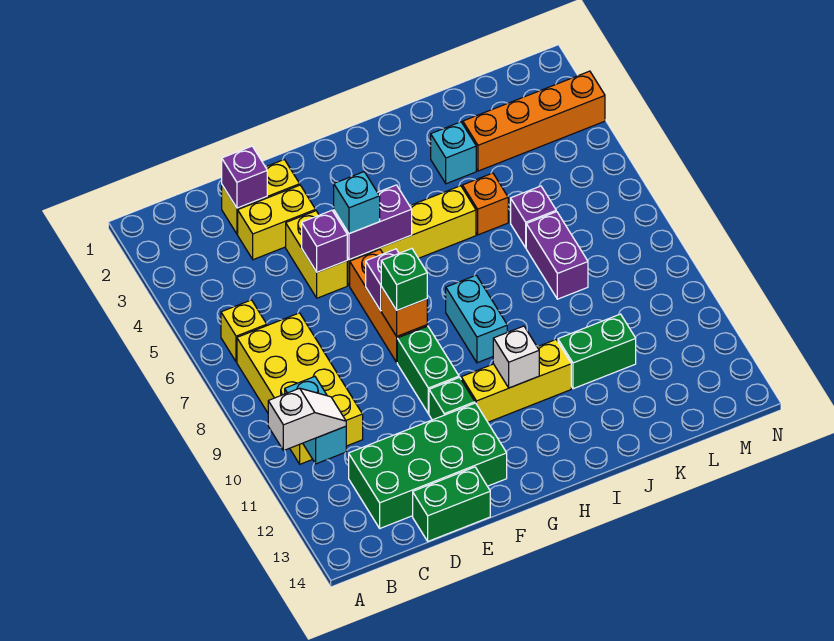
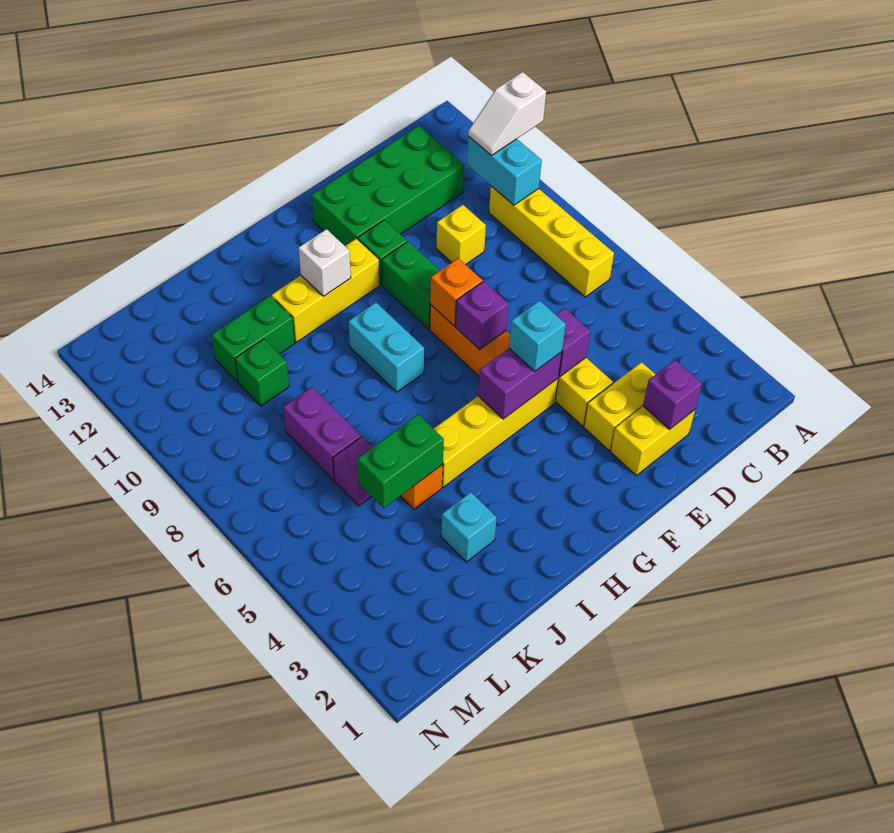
yellow brick B6 level 1 -> yellow brick D10 level 1
yellow brick B7:C10 level 1 -> yellow brick B7:B10 level 1
green brick D14:E14 level 1 -> green brick J5:K5 level 2
green brick F8 level 3 -> green brick K10 level 1
orange brick K3:N3 level 1 -> none

